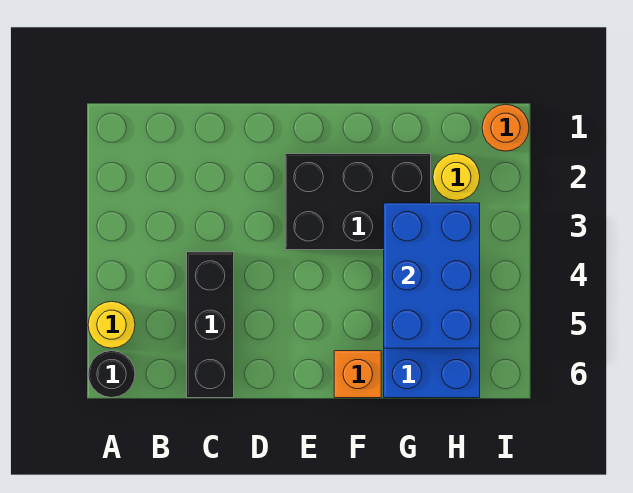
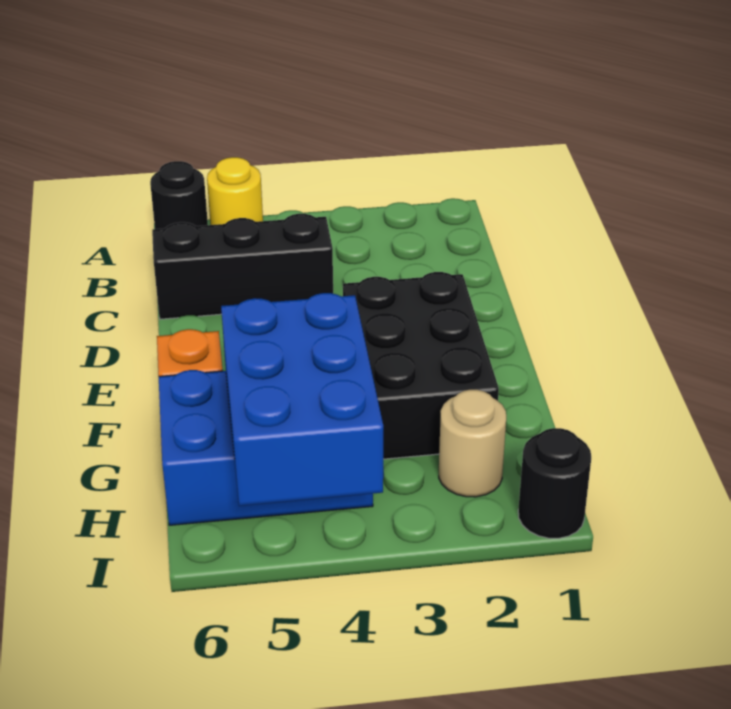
blue brick G3:H5 level 2 -> blue brick G4:I5 level 2
yellow round brick H2 level 1 -> tan round brick H2 level 1
orange round brick I1 level 1 -> black round brick I1 level 1

